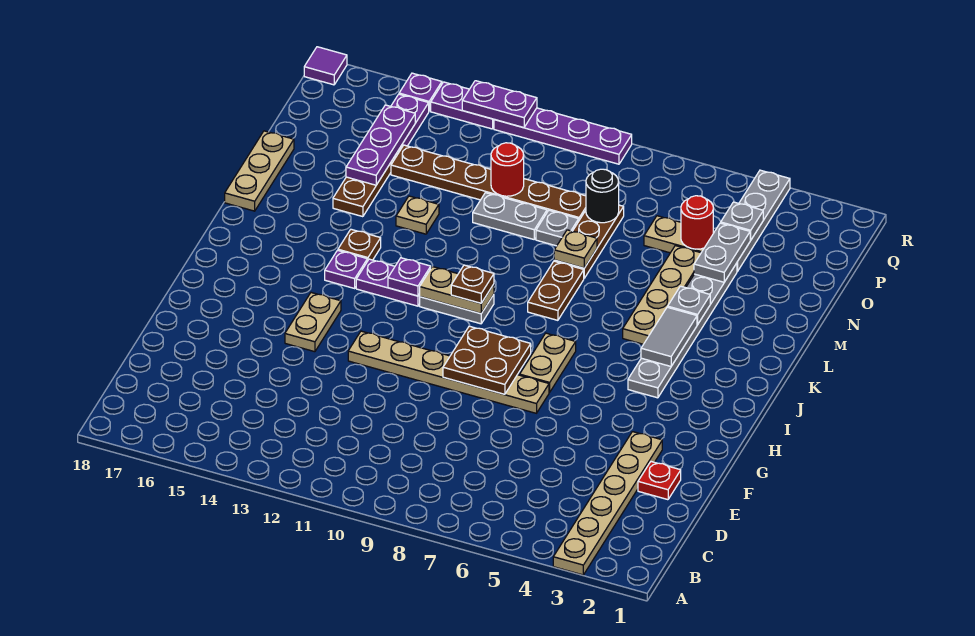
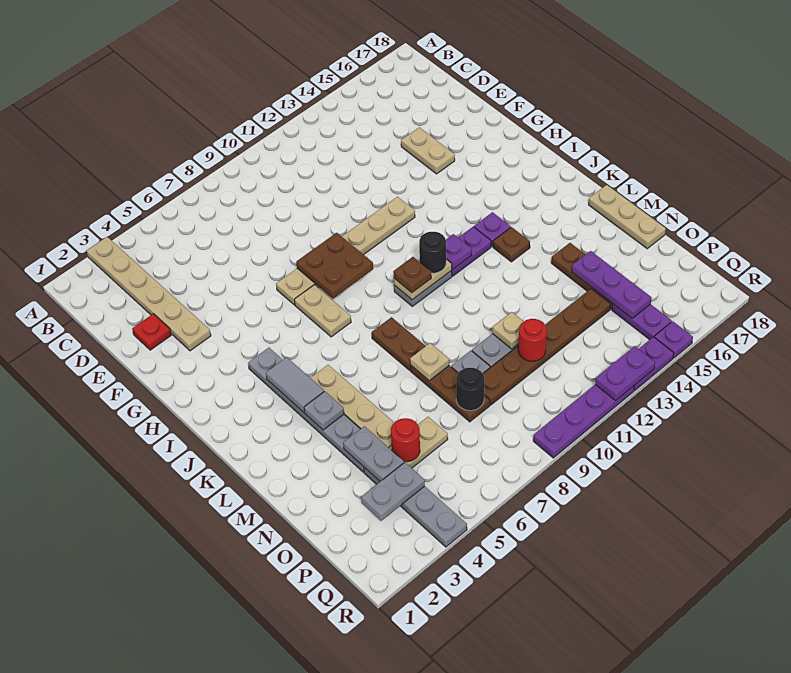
tan plate G14:H14 level 1 -> tan plate E15:F15 level 1
none -> black round brick J11 level 3
tan plate M13 level 1 -> tan plate N11 level 2
grey plate P4 level 2 -> grey plate P3:P4 level 2
purple tile R18 level 1 -> none

